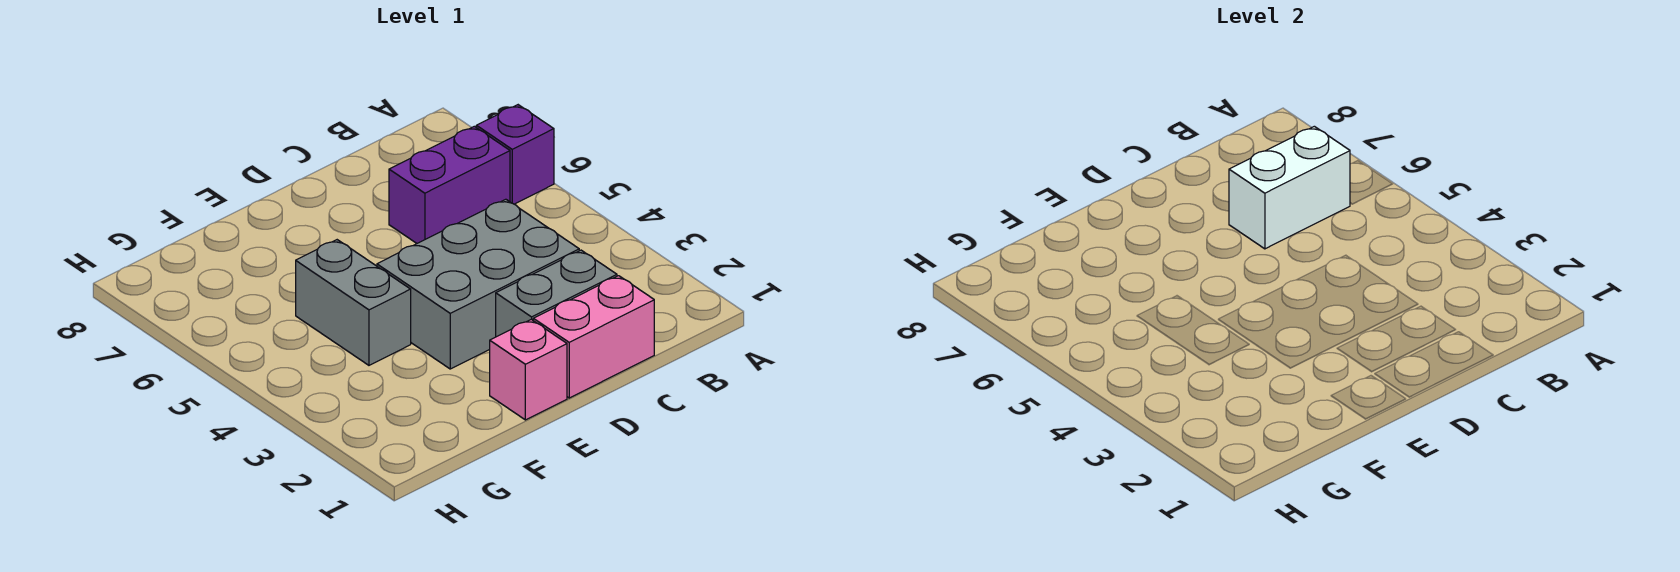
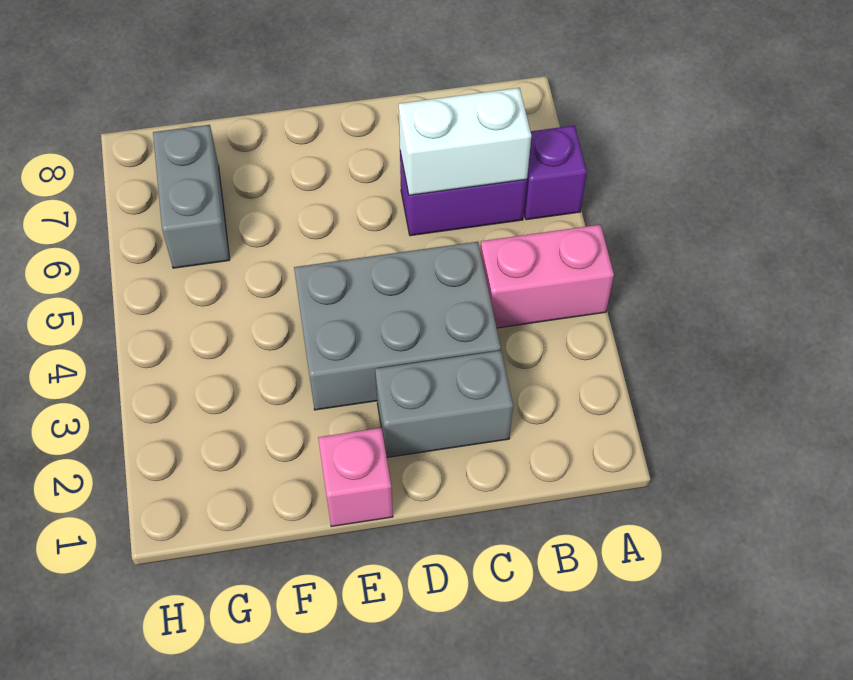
pink brick C1:D1 level 1 -> pink brick A4:B4 level 1
grey brick F4:F5 level 1 -> grey brick G6:G7 level 1

